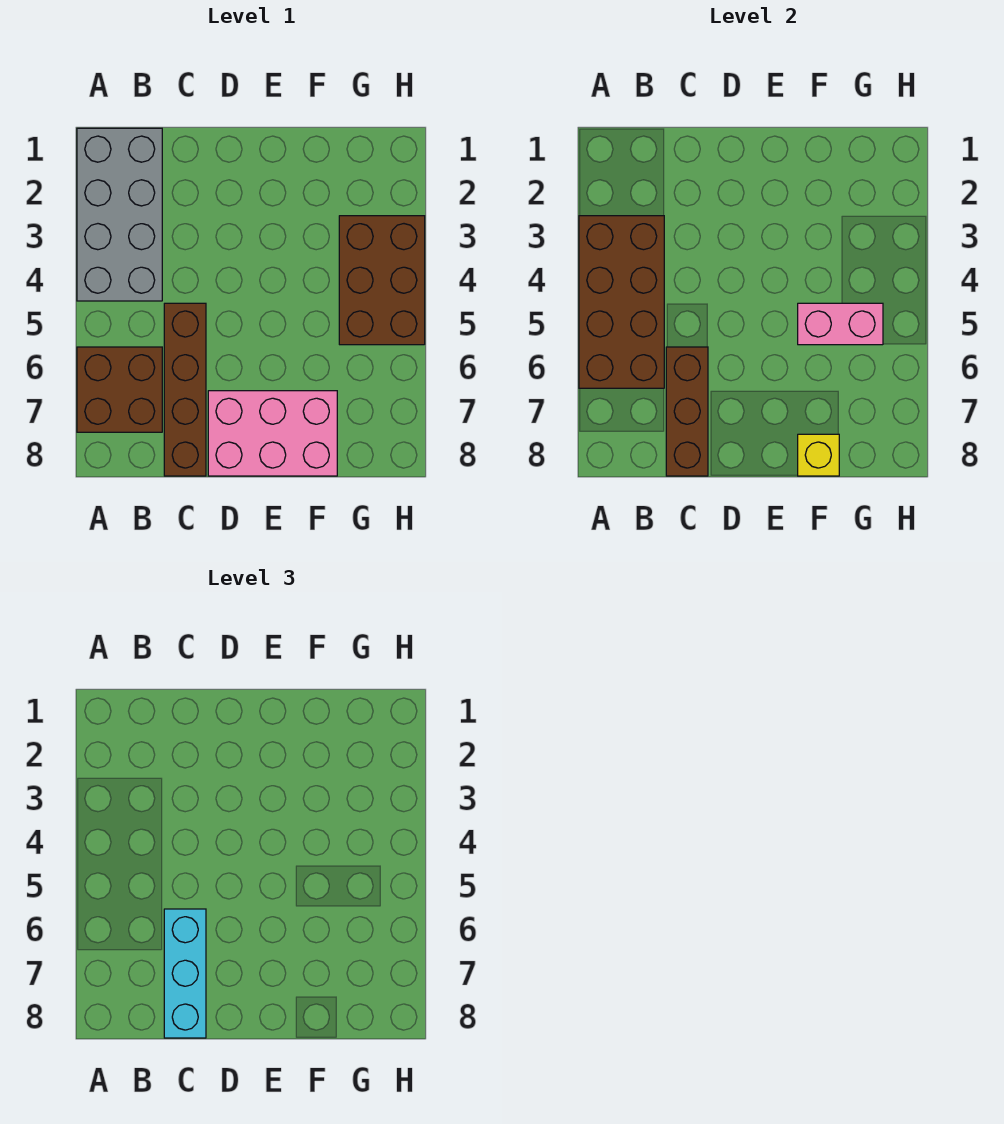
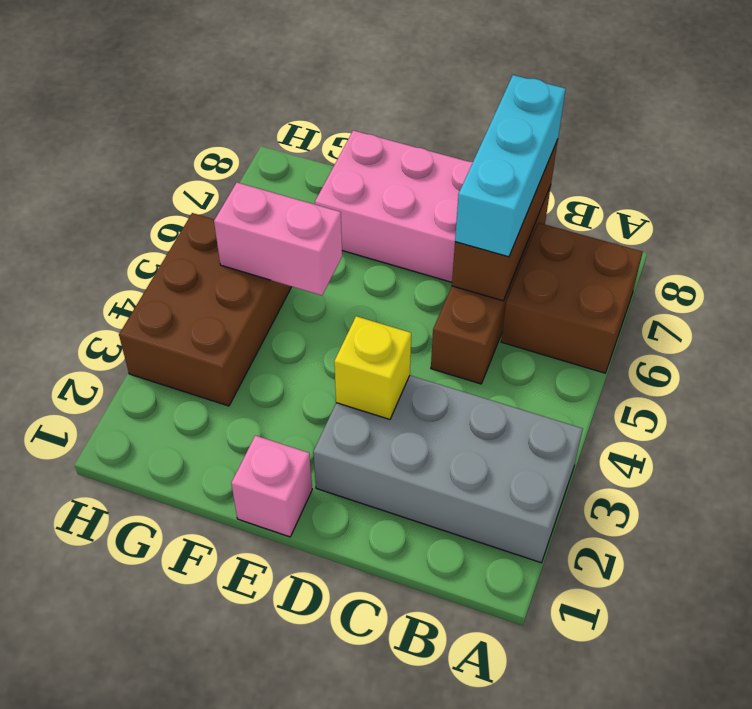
grey brick A1:B4 level 1 -> grey brick A2:D3 level 1
brown brick A3:B6 level 2 -> none
none -> pink brick E1 level 1
yellow brick F8 level 2 -> yellow brick D3 level 2

